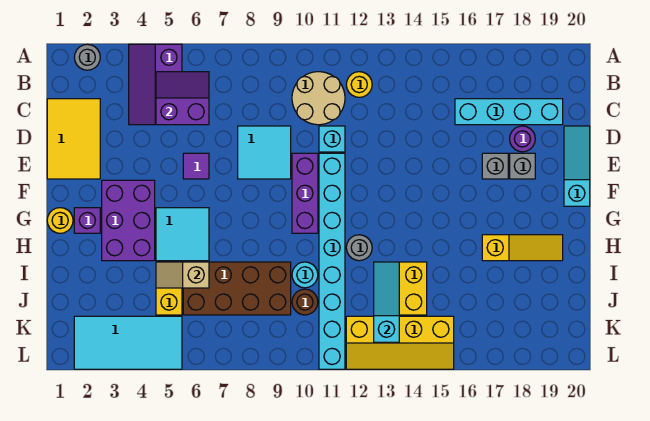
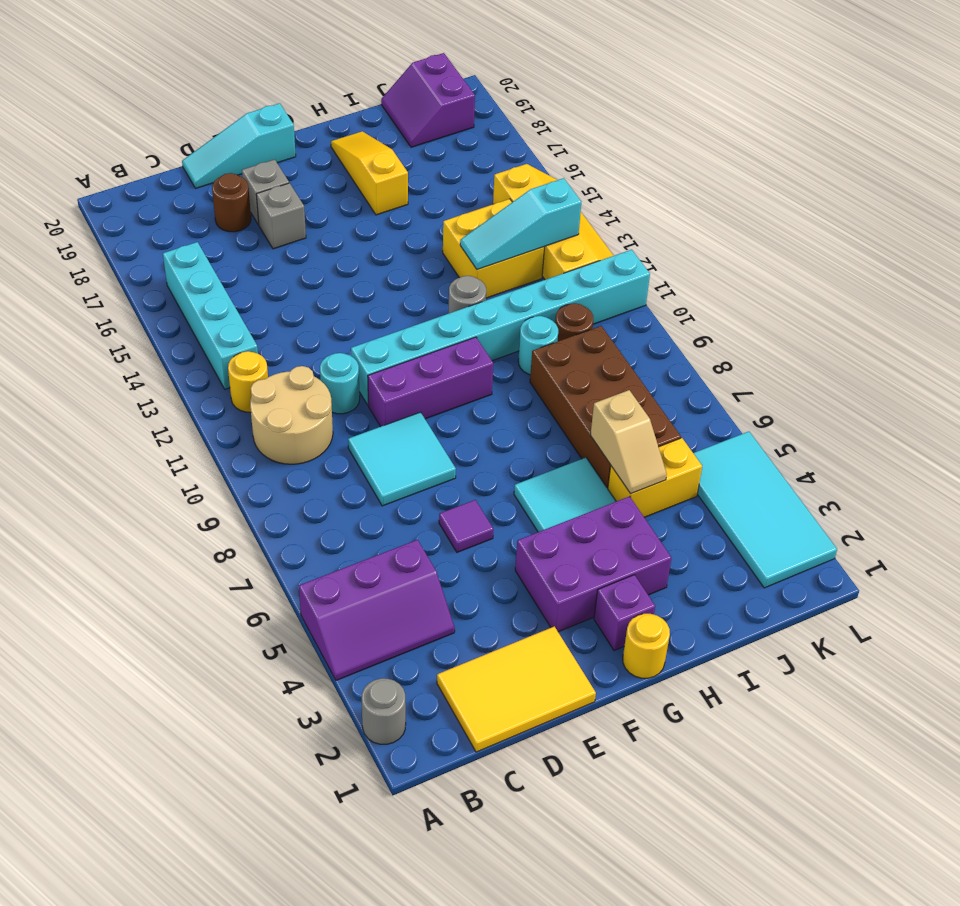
purple slope B5:C6 level 2 top C -> purple slope J19:K20 level 1 top K
cyan brick C16:C19 level 1 -> cyan brick B13:B16 level 1
cyan brick D11 level 1 -> cyan round brick D11 level 1
purple round brick D18 level 1 -> brown round brick D18 level 1

